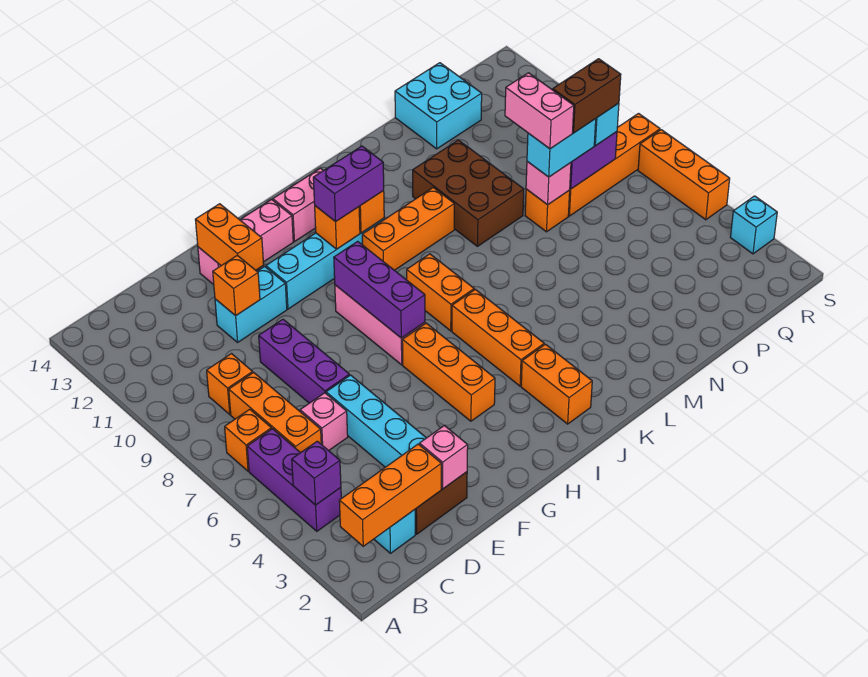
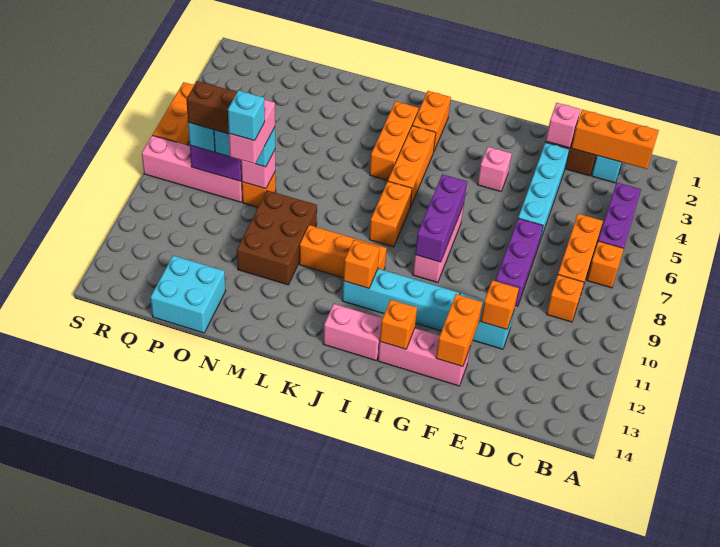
purple brick B4 level 2 -> none
pink brick D6 level 1 -> pink brick G4 level 1
orange brick H4:H6 level 1 -> orange brick K3:K5 level 1
orange brick I11 level 2 -> orange brick H13 level 2
purple brick I11:J11 level 3 -> none
orange brick P8:S8 level 1 -> pink brick P8:S8 level 1
cyan brick S3 level 1 -> cyan brick O9 level 5

